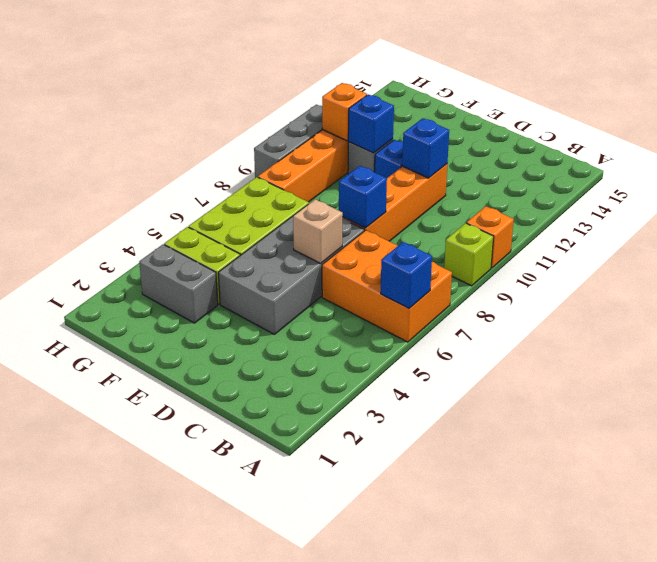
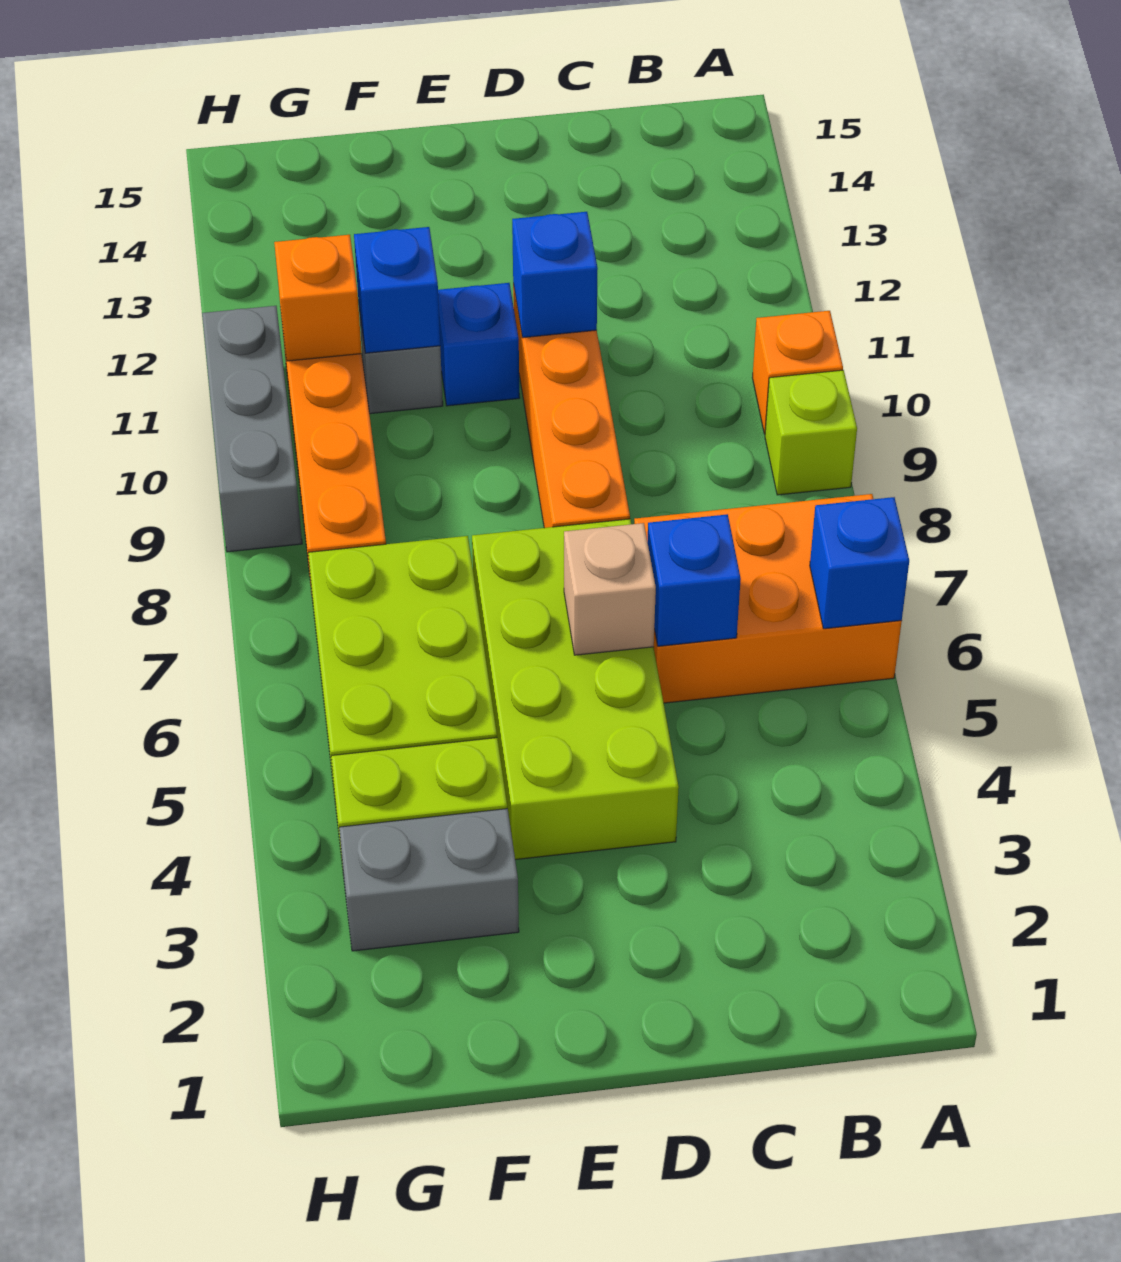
grey brick D4:E7 level 1 -> lime brick D4:E7 level 1
blue brick D8 level 2 -> blue brick C6 level 2

